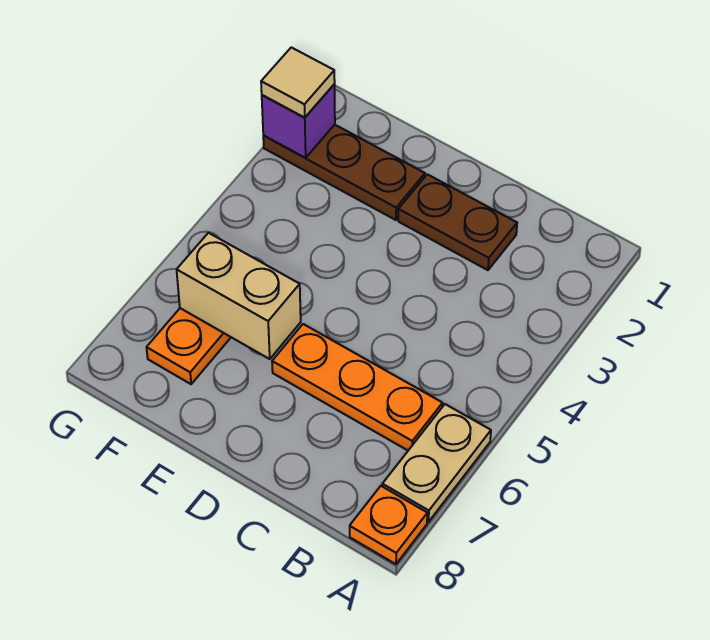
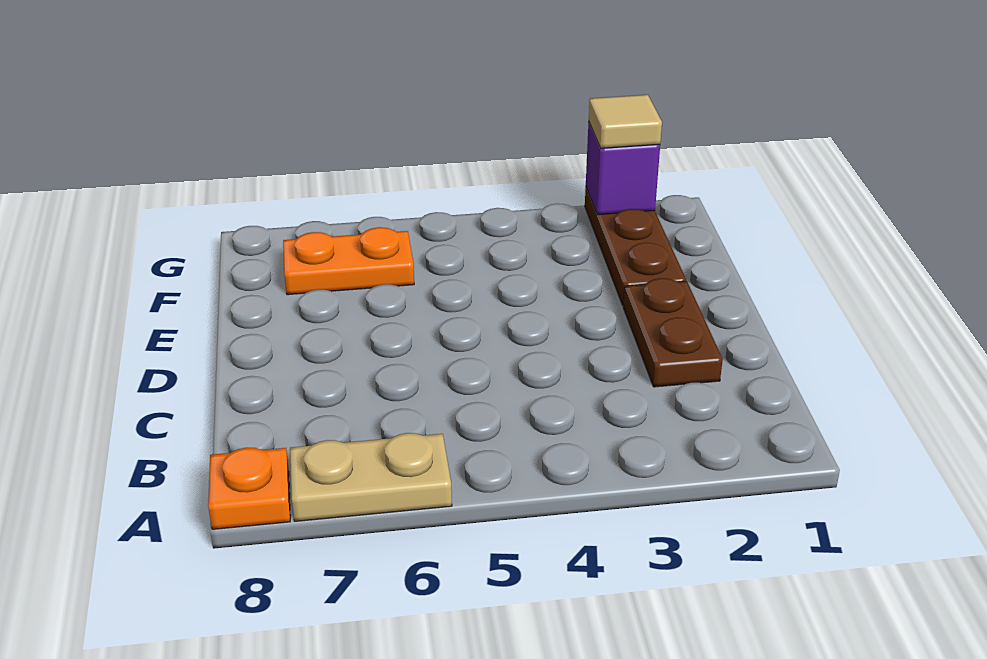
orange plate B6:D6 level 1 -> none
tan brick E6:F6 level 2 -> none

